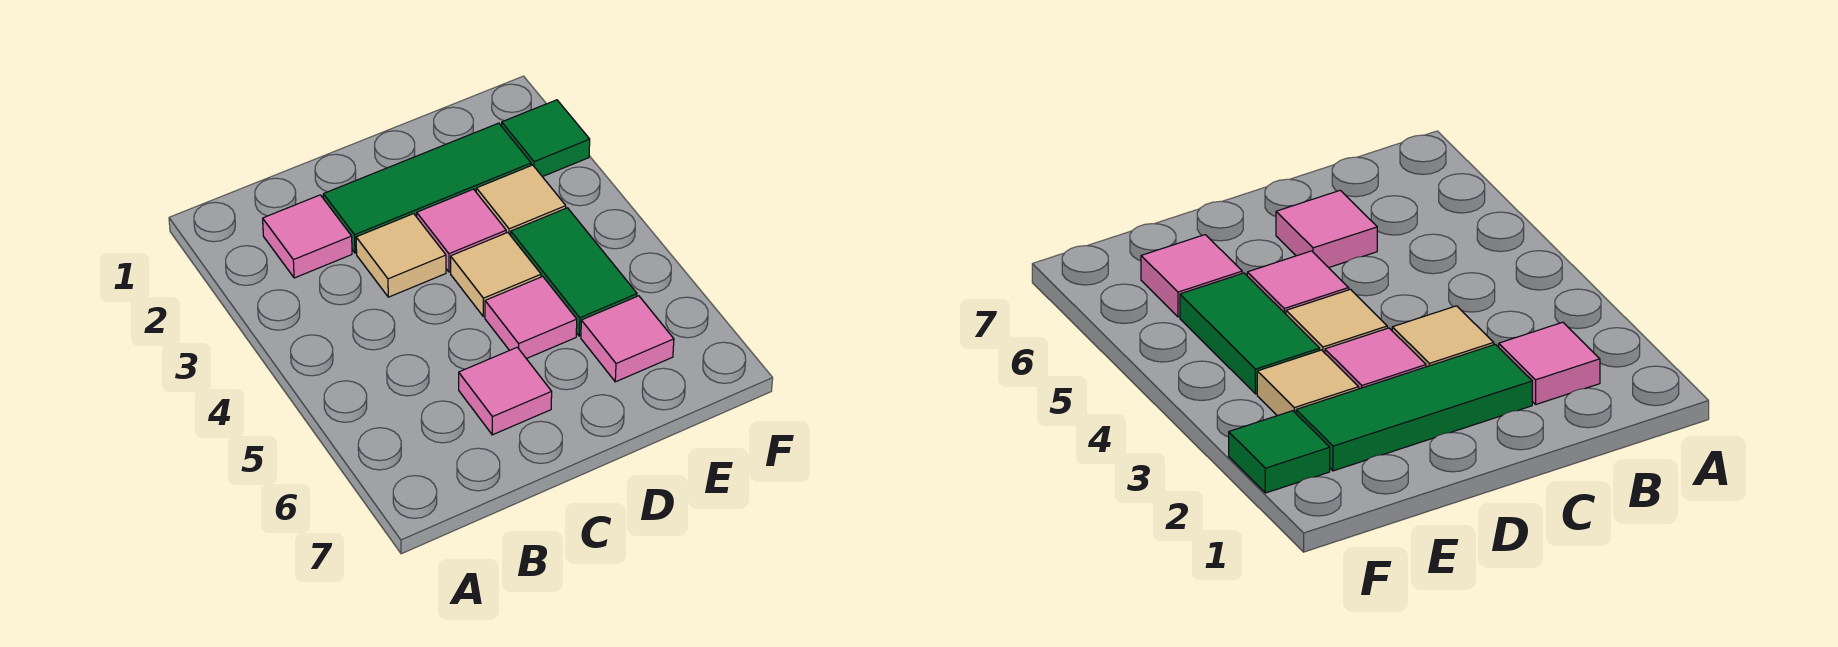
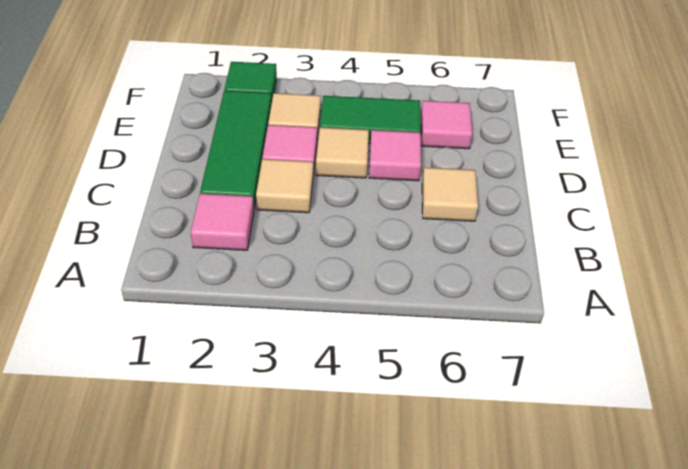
pink tile C6 level 1 -> tan tile C6 level 1

